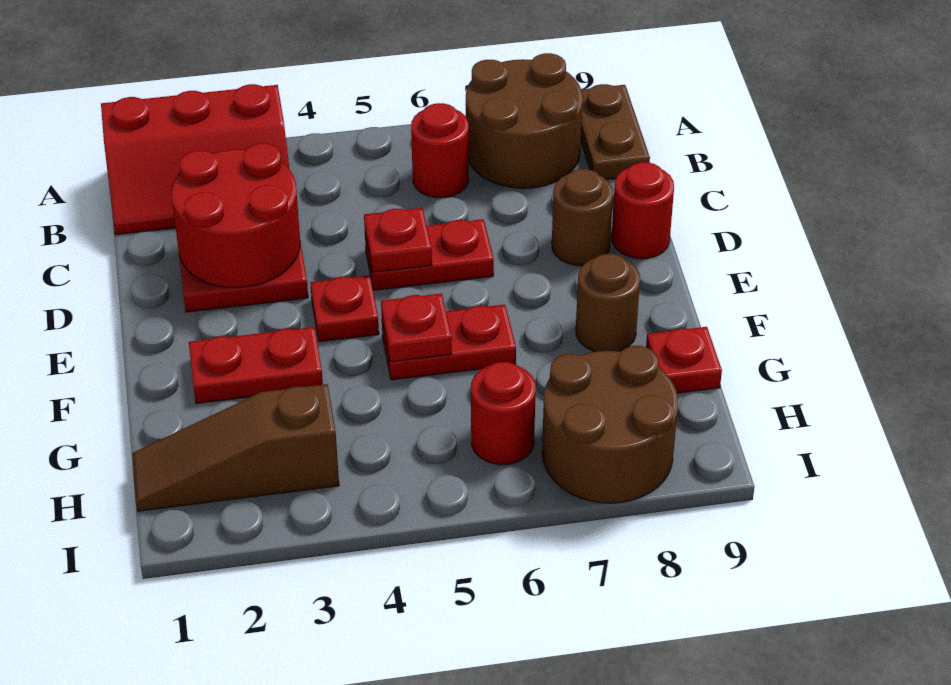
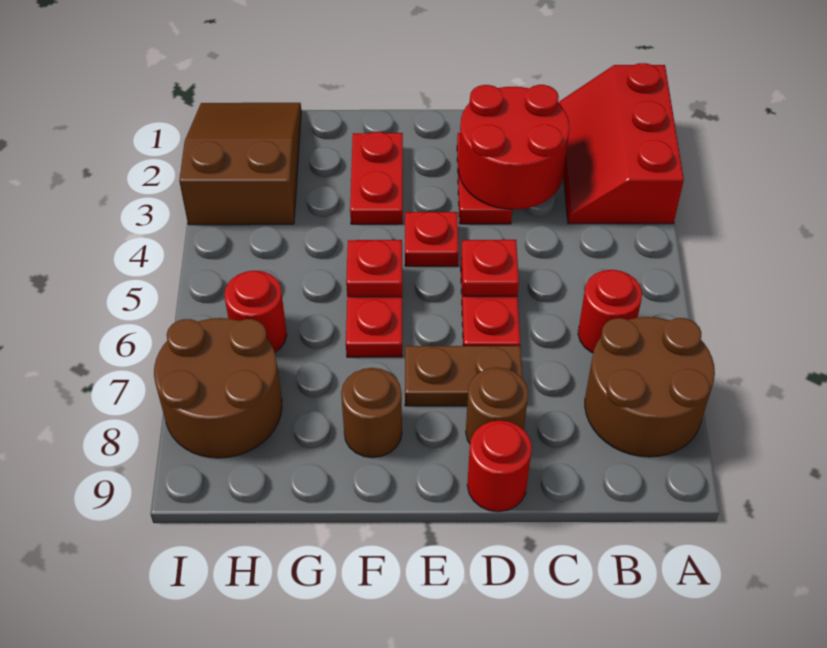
brown plate A9:B9 level 1 -> brown plate D7:E7 level 1
red plate G9 level 1 -> none
brown slope H1:H3 level 1 top 3 -> brown slope H1:I3 level 1 top 3

